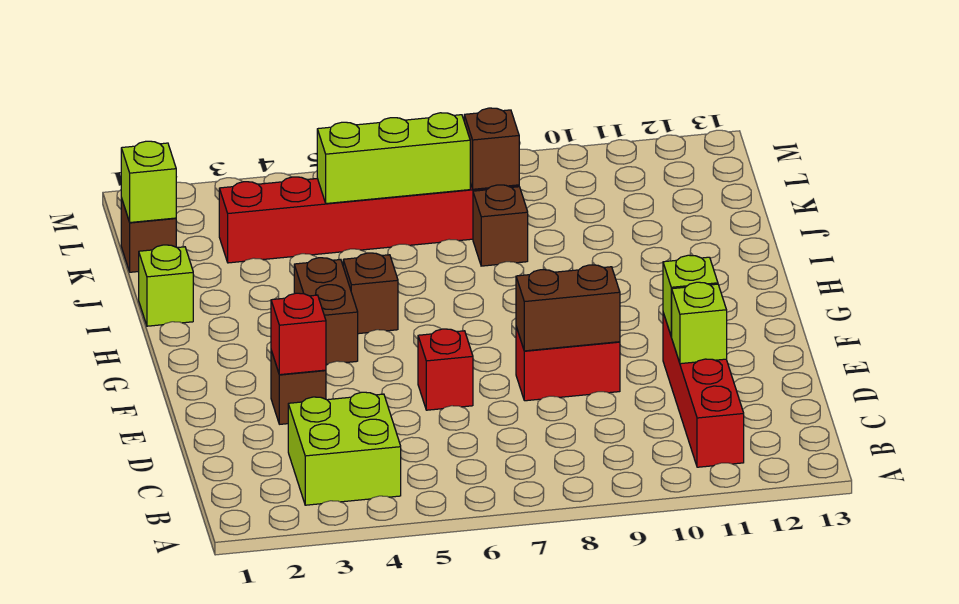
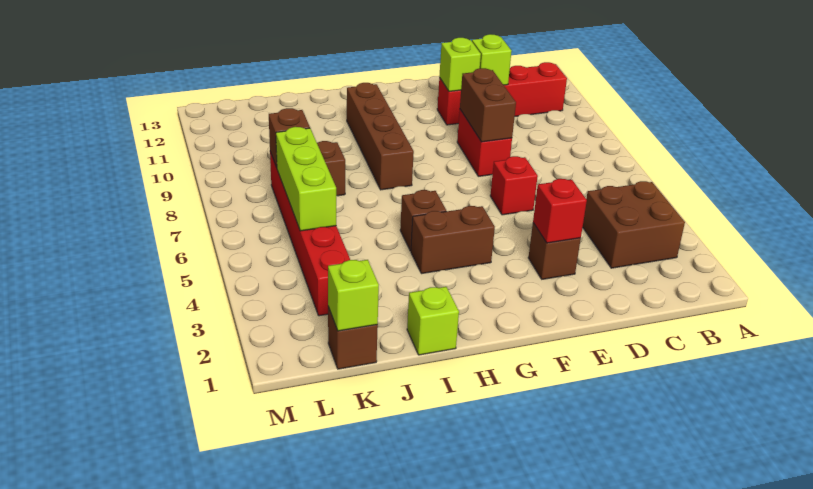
lime brick B3:C4 level 1 -> brown brick B3:C4 level 1
none -> brown brick H8:H11 level 1

